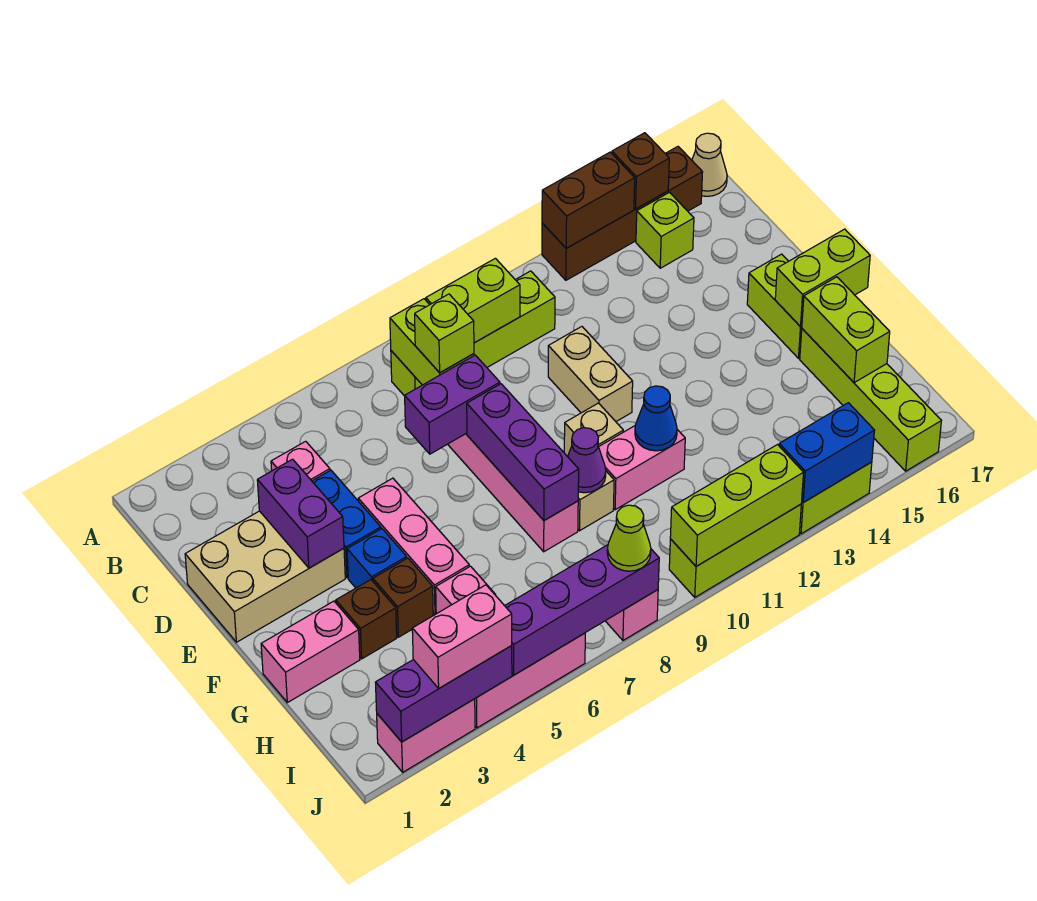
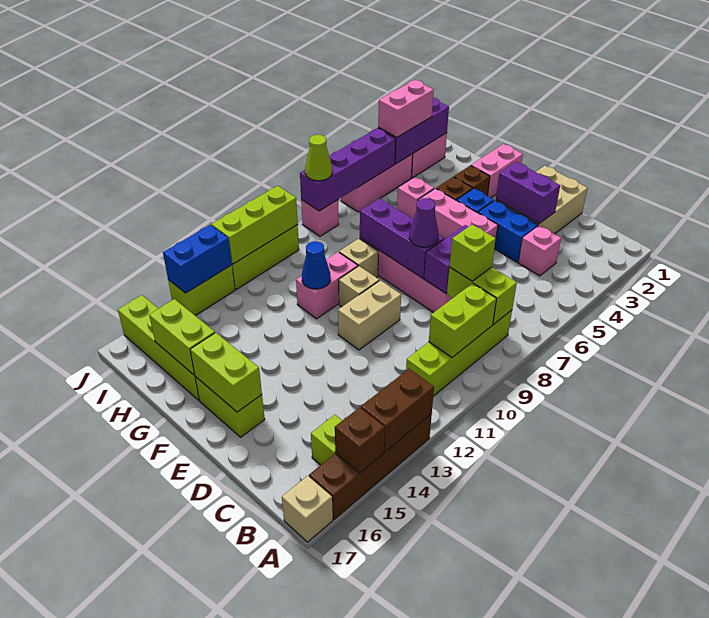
tan cone A17 level 1 -> tan brick A17 level 1
tan brick D11:E11 level 1 -> tan brick E10:E11 level 1
lime brick F16:F17 level 2 -> lime brick E16:F16 level 2
purple cone G9 level 2 -> purple cone E8 level 3

